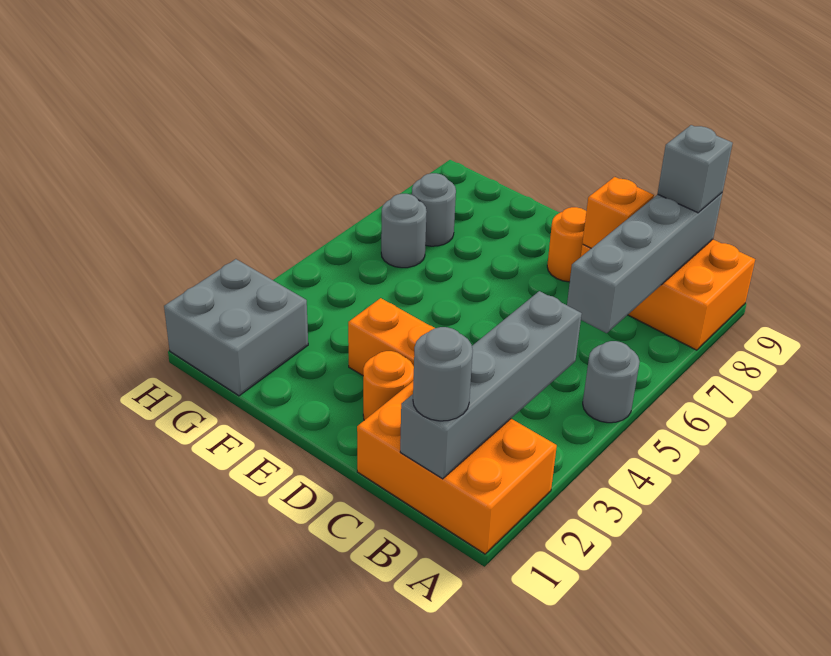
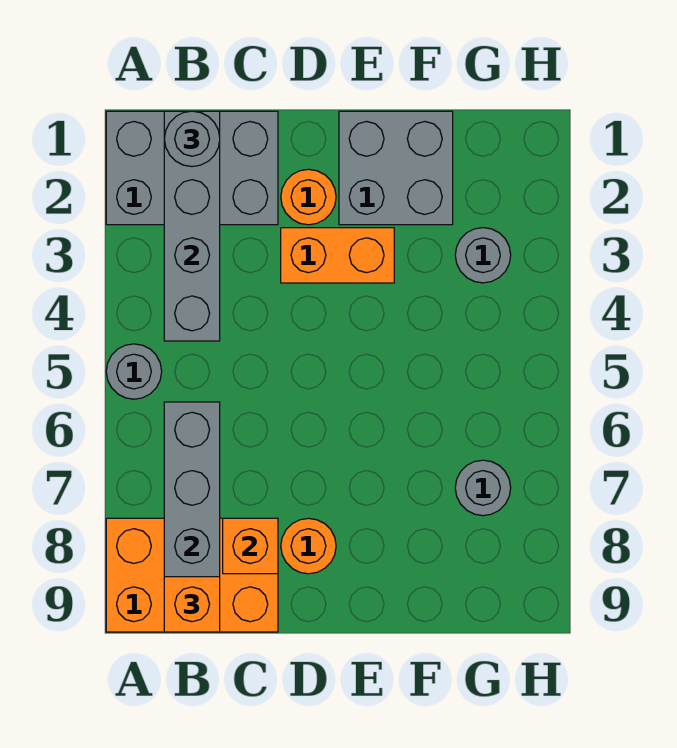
orange brick A1:C2 level 1 -> grey brick A1:C2 level 1
grey brick B9 level 3 -> orange brick B9 level 3
grey brick G1:H2 level 1 -> grey brick E1:F2 level 1
grey round brick G6 level 1 -> grey round brick G3 level 1

